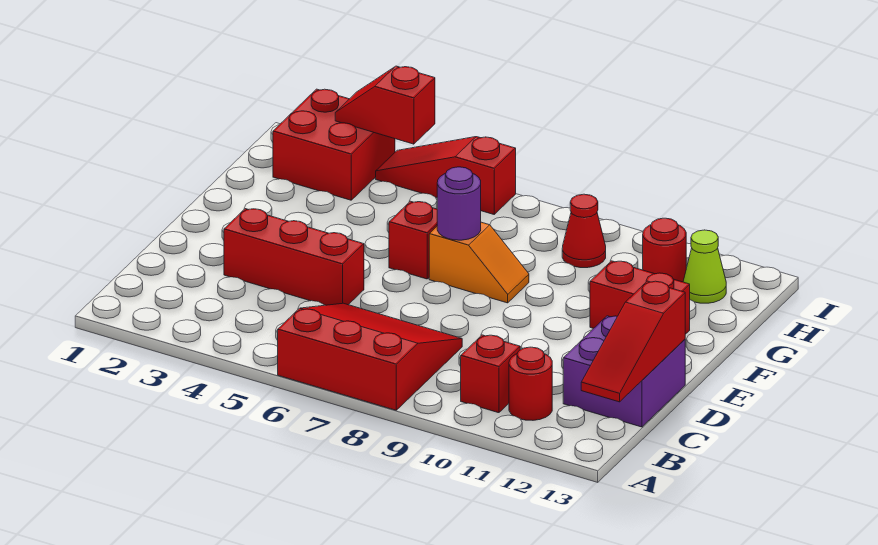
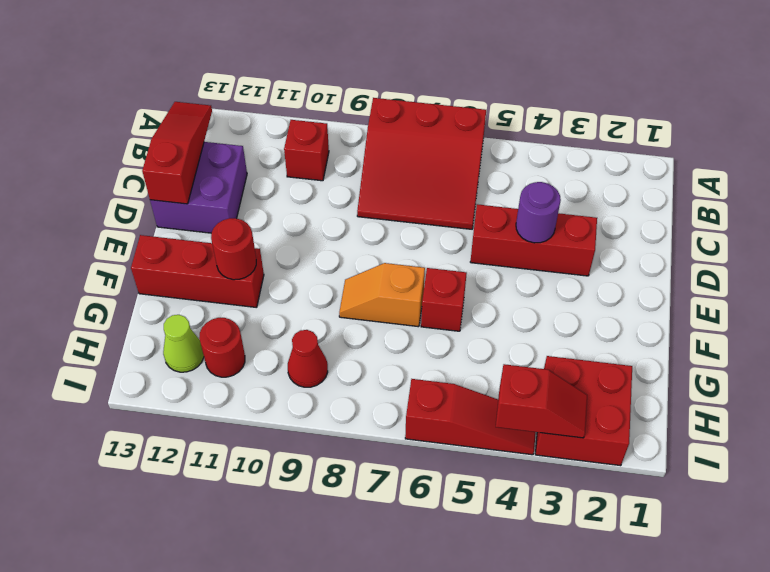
red round brick B11 level 1 -> red round brick F11 level 2
purple round brick F7 level 2 -> purple round brick D4 level 2
red brick F11:F12 level 1 -> red brick F11:F13 level 1

